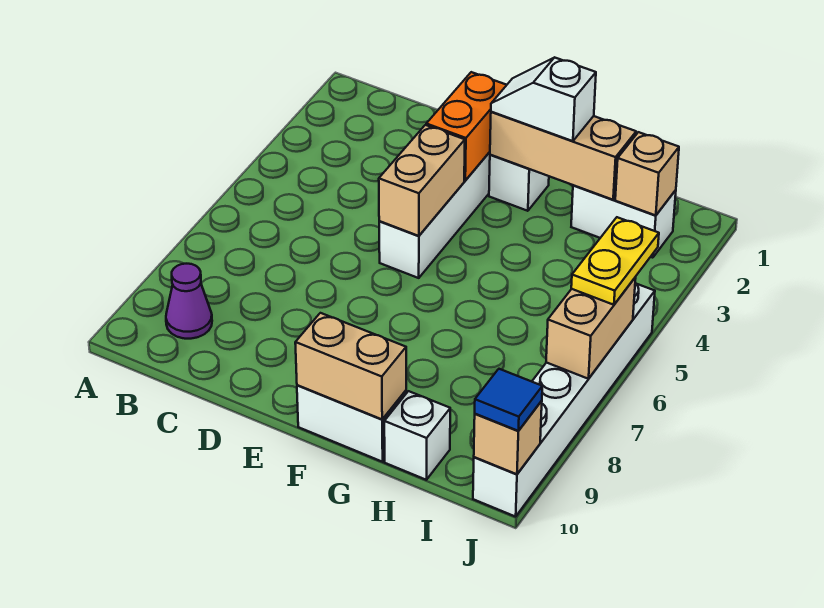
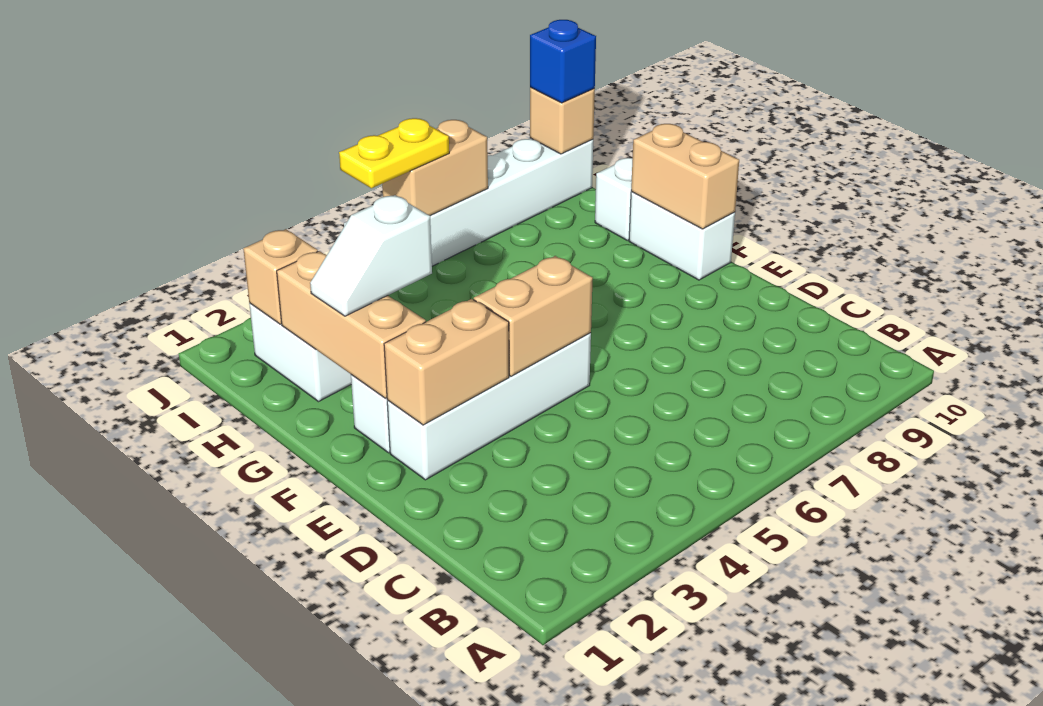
purple cone B9 level 1 -> none
orange brick E2:E3 level 2 -> tan brick E2:E3 level 2
white slope F2:G2 level 3 top G -> white slope G2:G3 level 3 top 3
blue tile J10 level 3 -> blue brick J10 level 3

